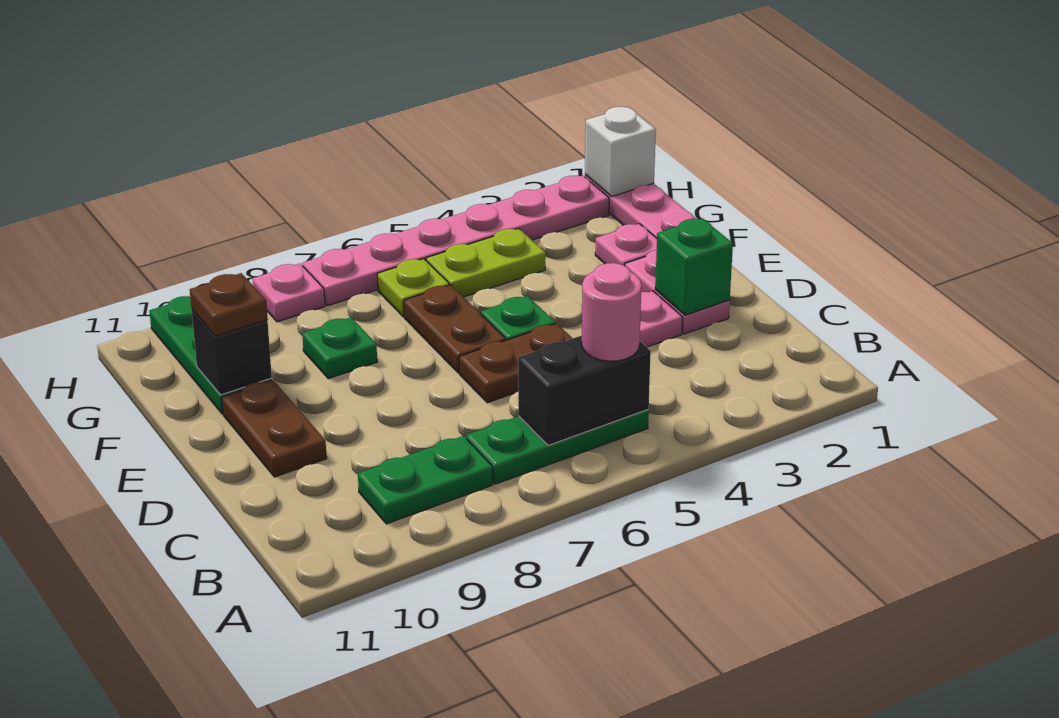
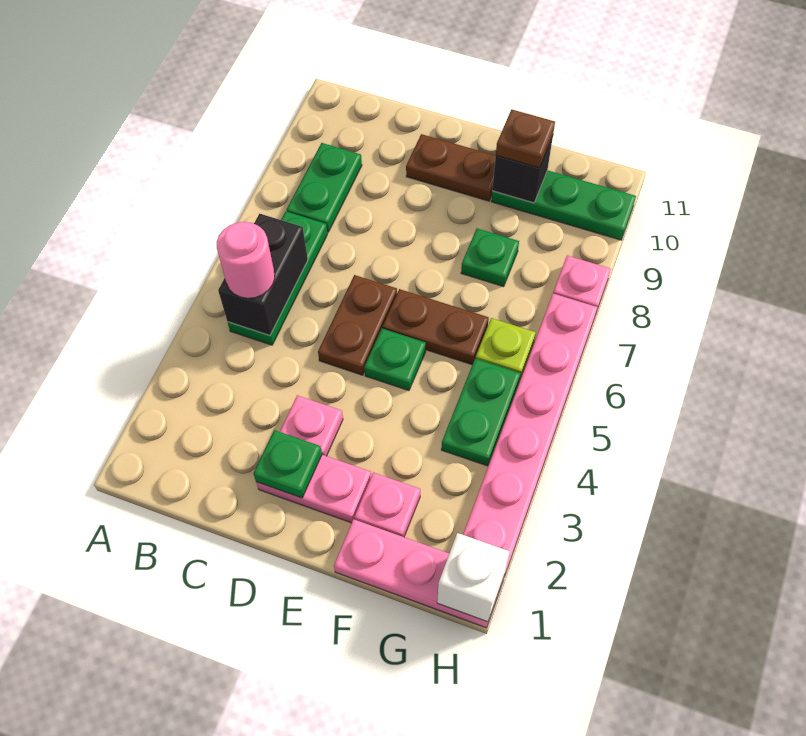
green brick D2 level 2 -> green plate D2 level 2
lime plate G4:G5 level 1 -> green plate G4:G5 level 1

